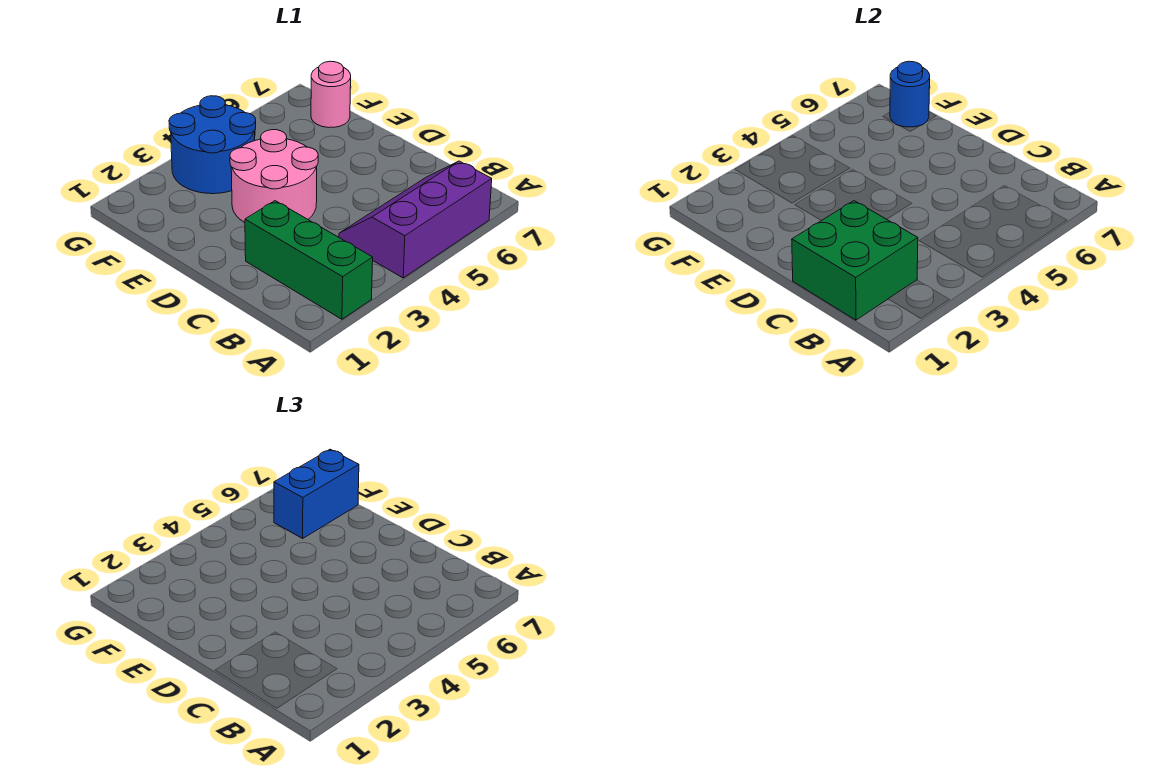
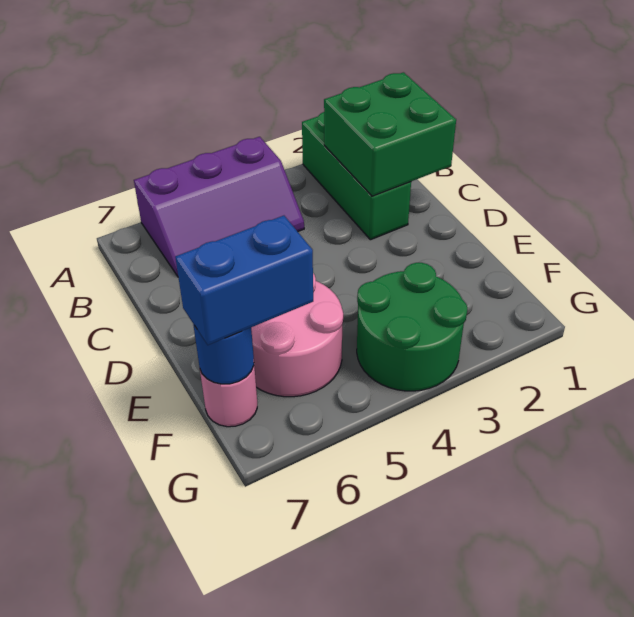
pink round brick D3:E4 level 1 -> pink round brick E5:F6 level 1
blue round brick F3:G4 level 1 -> green round brick F3:G4 level 1

